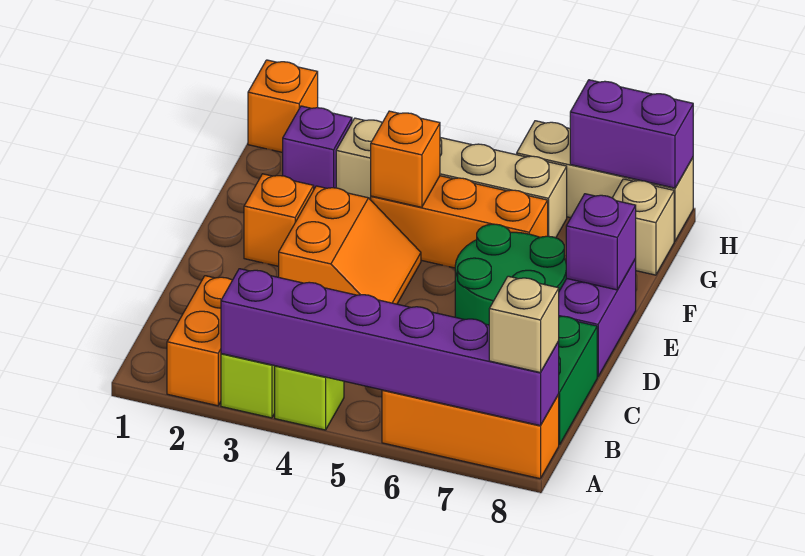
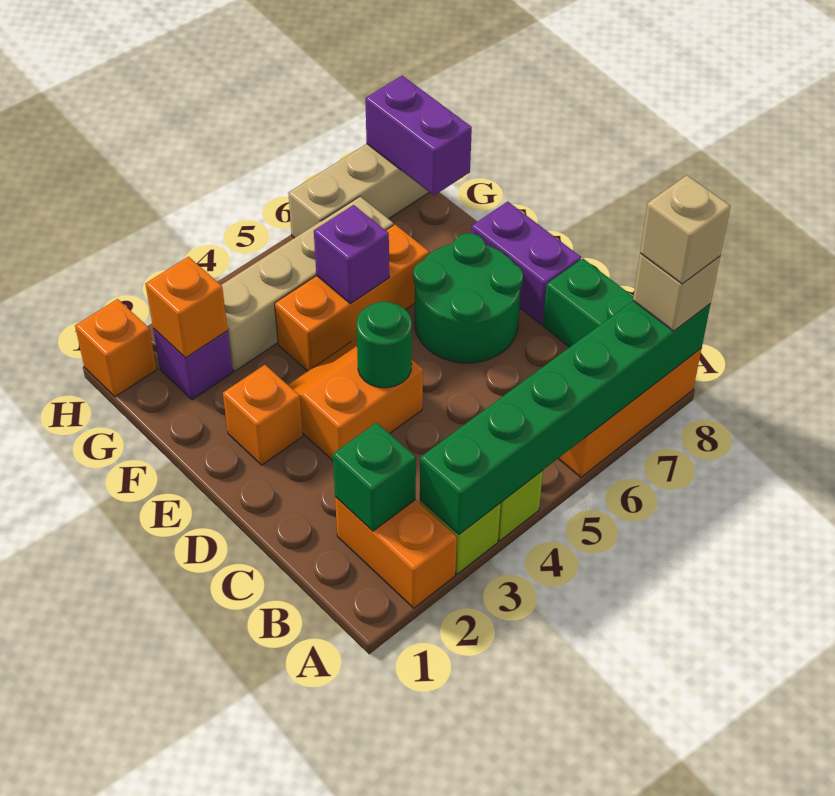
purple brick A3:A8 level 2 -> green brick A3:A8 level 2
none -> green brick B2 level 2
orange slope D3:E4 level 1 top 3 -> orange slope D3:E4 level 1 top D
none -> green round brick D4 level 2
purple brick E8 level 2 -> purple brick F5 level 2
orange brick F4 level 2 -> orange brick G2 level 2
tan brick G8 level 1 -> tan brick A8 level 4
purple brick H7:H8 level 2 -> purple brick G8:H8 level 2

